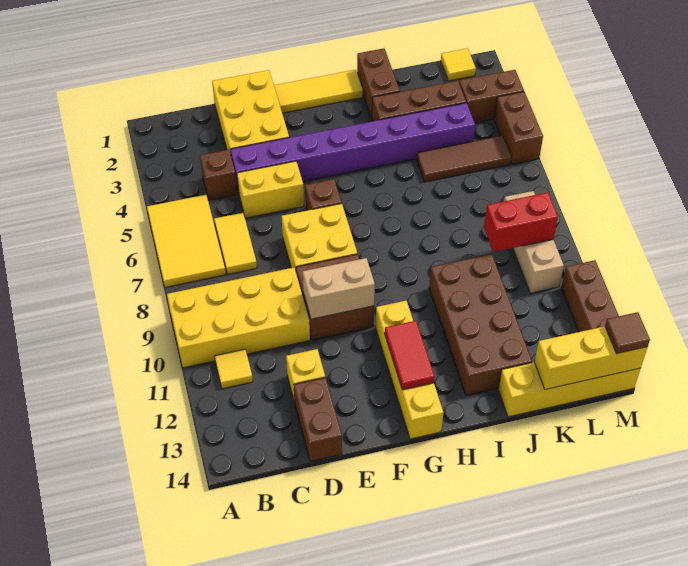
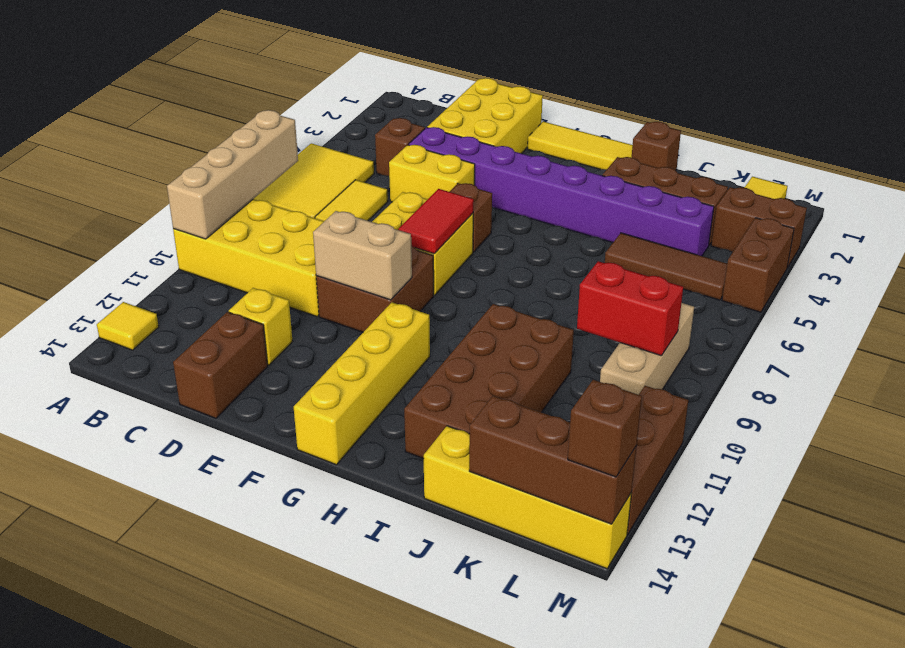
none -> tan brick A7:A10 level 2
yellow tile B11 level 1 -> yellow tile A13 level 1
red tile G12:G13 level 2 -> red tile F7:F8 level 2
brown brick I1:I2 level 1 -> brown brick I1 level 1
yellow brick K14:M14 level 2 -> brown brick K14:M14 level 2
brown tile M14 level 3 -> brown brick M14 level 3

